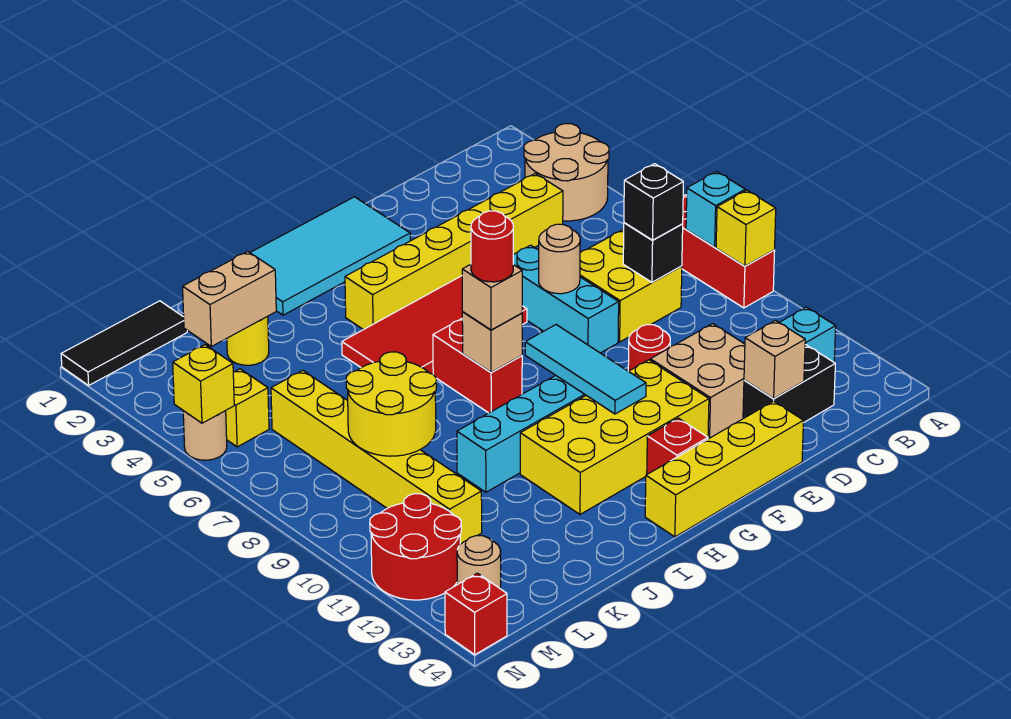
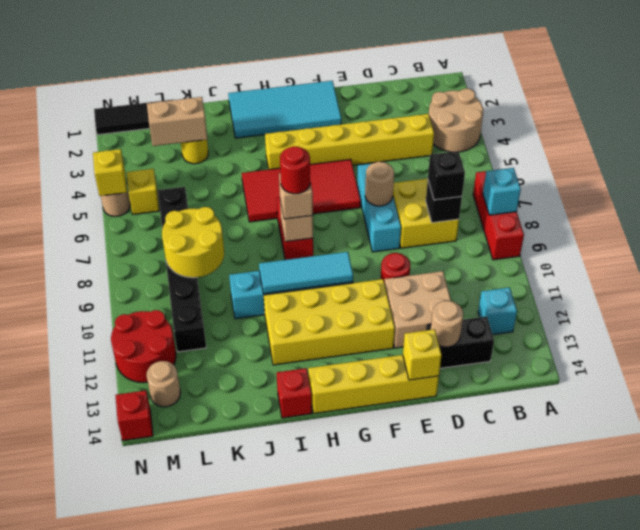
yellow brick A9 level 2 -> yellow brick E14 level 2
tan brick D13 level 2 -> tan round brick D13 level 2
cyan tile G9:G11 level 2 -> cyan tile G10:I10 level 2
red brick G13 level 1 -> red brick I14 level 1
yellow brick L6:L11 level 1 -> black brick L6:L11 level 1

